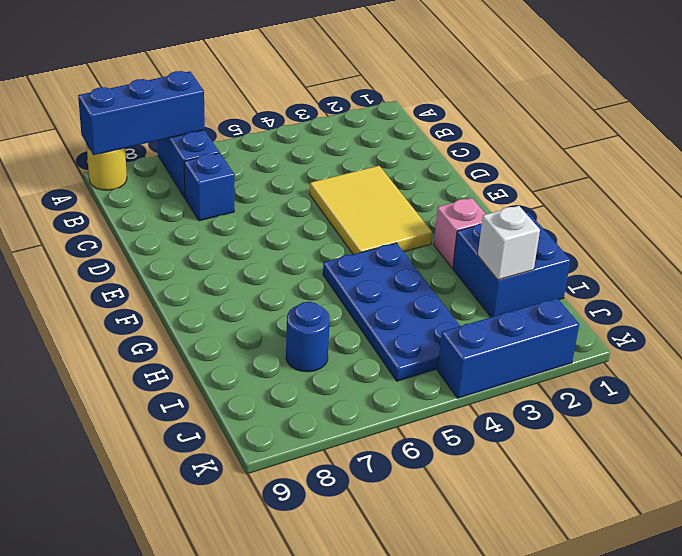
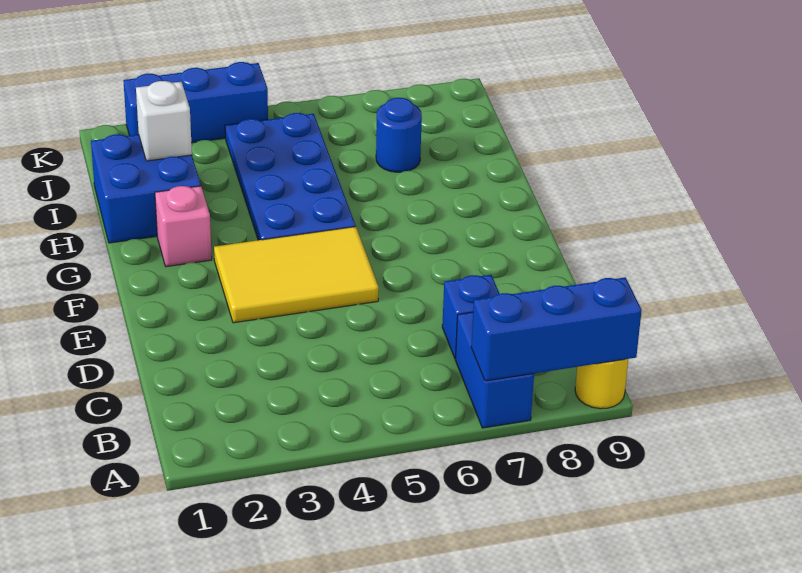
yellow tile D3:F4 level 1 -> yellow tile E3:F5 level 1

